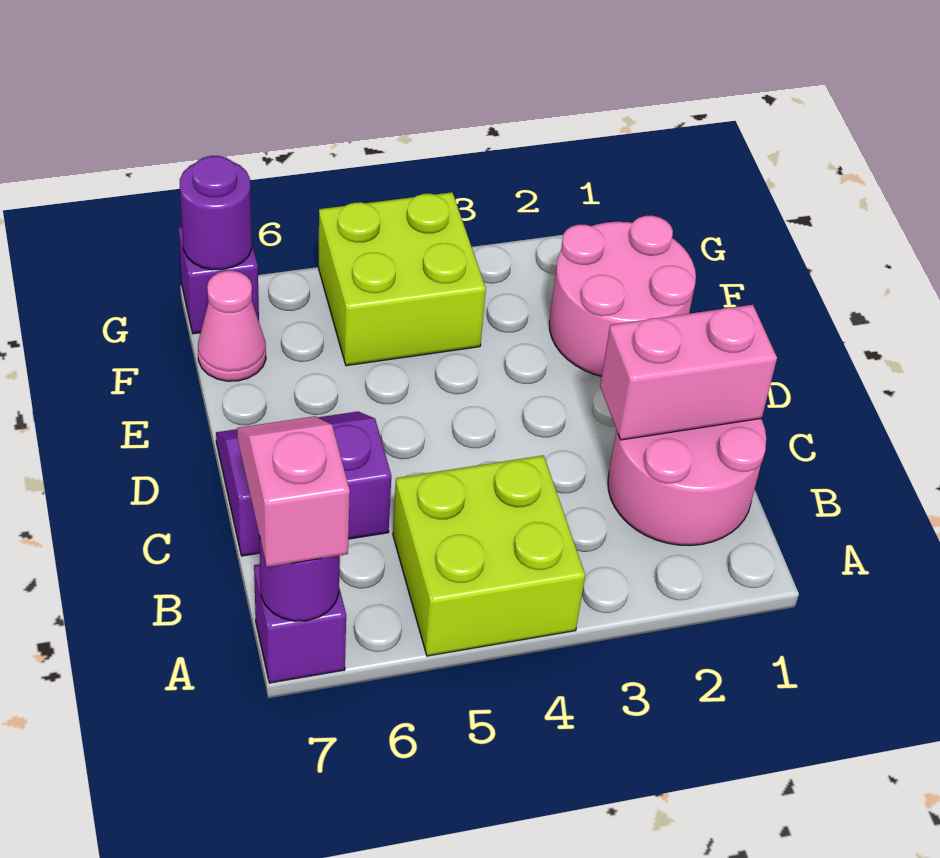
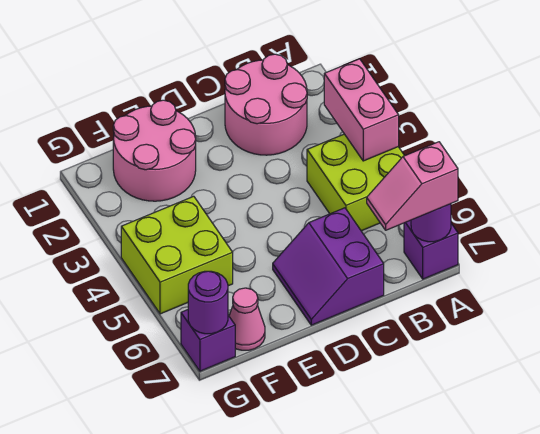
pink brick C1:C2 level 2 -> pink brick A3:A4 level 2

